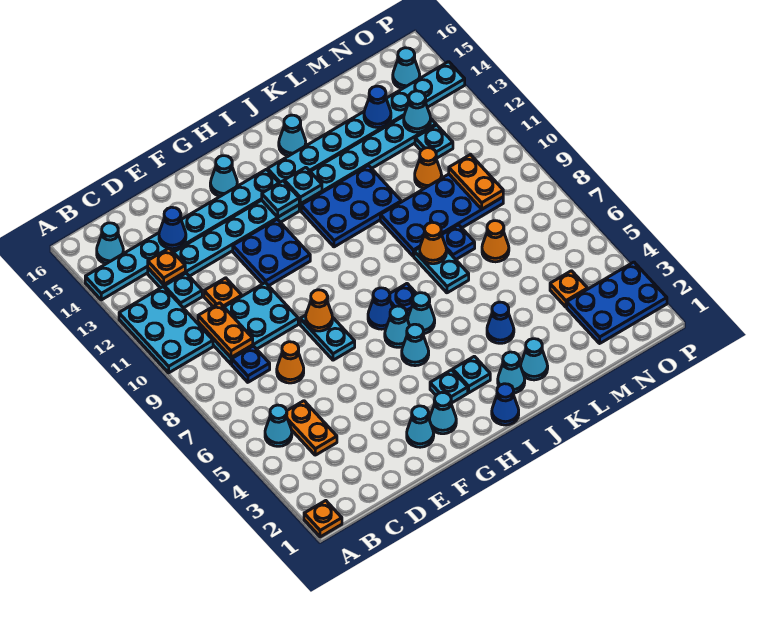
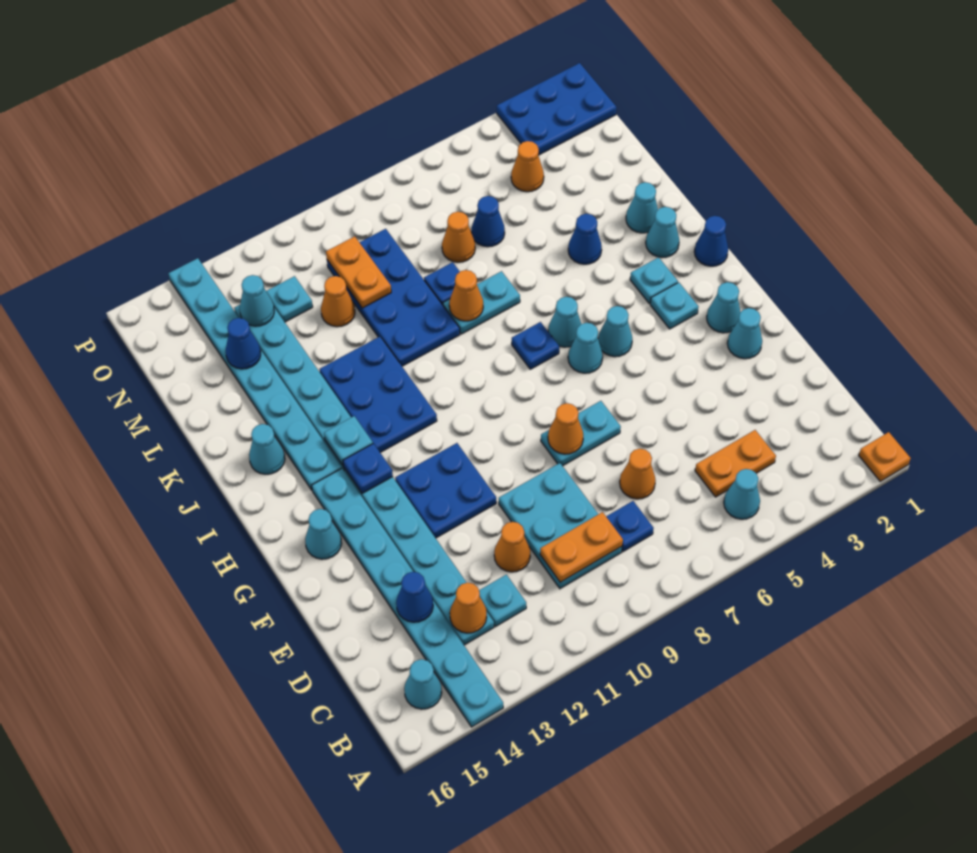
cyan plate A10:B12 level 1 -> none
orange plate C13 level 2 -> orange cone C13 level 2
orange plate D11 level 1 -> orange cone D11 level 1
blue cone H7 level 1 -> blue cone M6 level 1
cyan plate H13 level 2 -> blue plate H13 level 2
blue plate N2:P3 level 1 -> blue plate O1:P3 level 1
orange plate N4 level 1 -> orange cone N4 level 1
orange plate N9:N10 level 2 -> orange plate M10:N10 level 2
cyan cone O15 level 1 -> none

